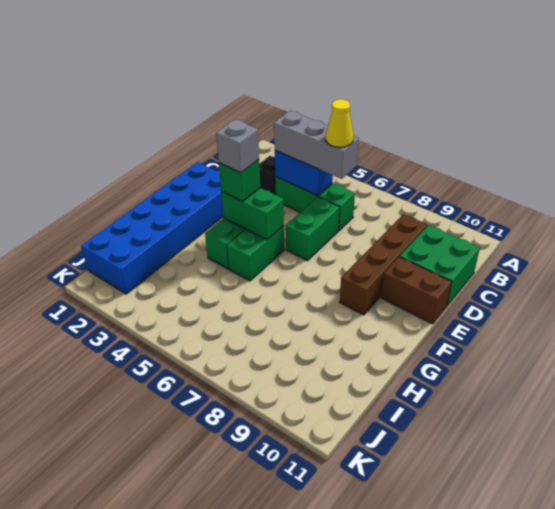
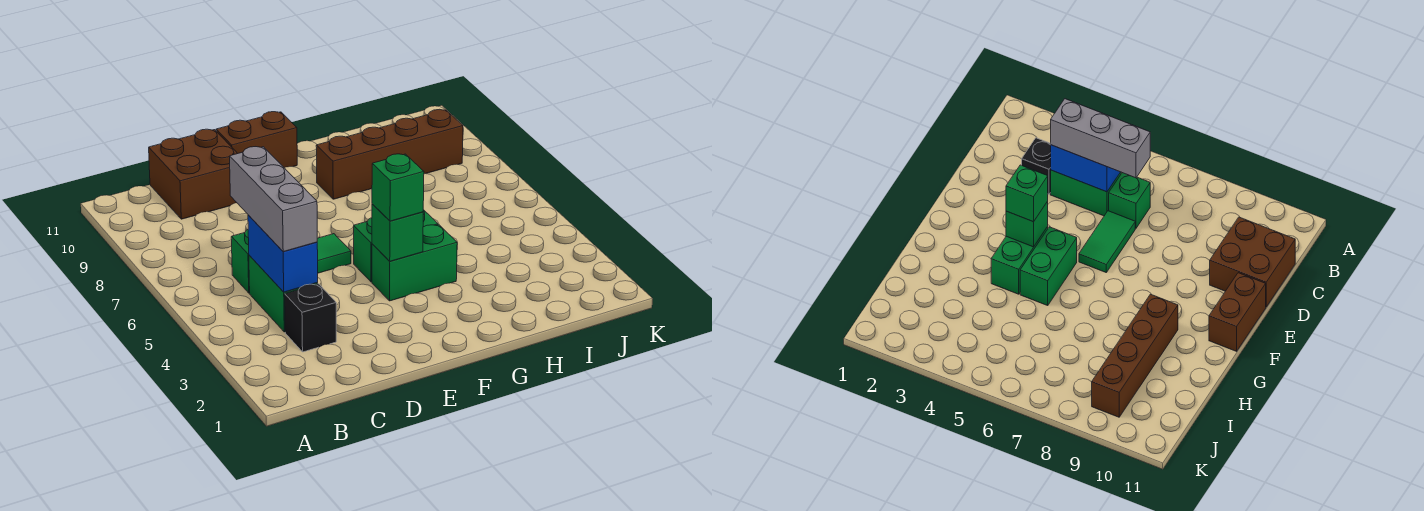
yellow cone C6 level 4 -> none
brown brick C9:F9 level 1 -> brown brick G9:J9 level 1
green brick C10:D11 level 1 -> brown brick C10:D11 level 1
green brick D6:E6 level 1 -> green tile D6:E6 level 1
blue brick E1:J2 level 1 -> none
brown brick E10:E11 level 1 -> brown brick E11:F11 level 1
green brick F4:F5 level 2 -> green brick F4 level 2
grey brick F4 level 4 -> none

